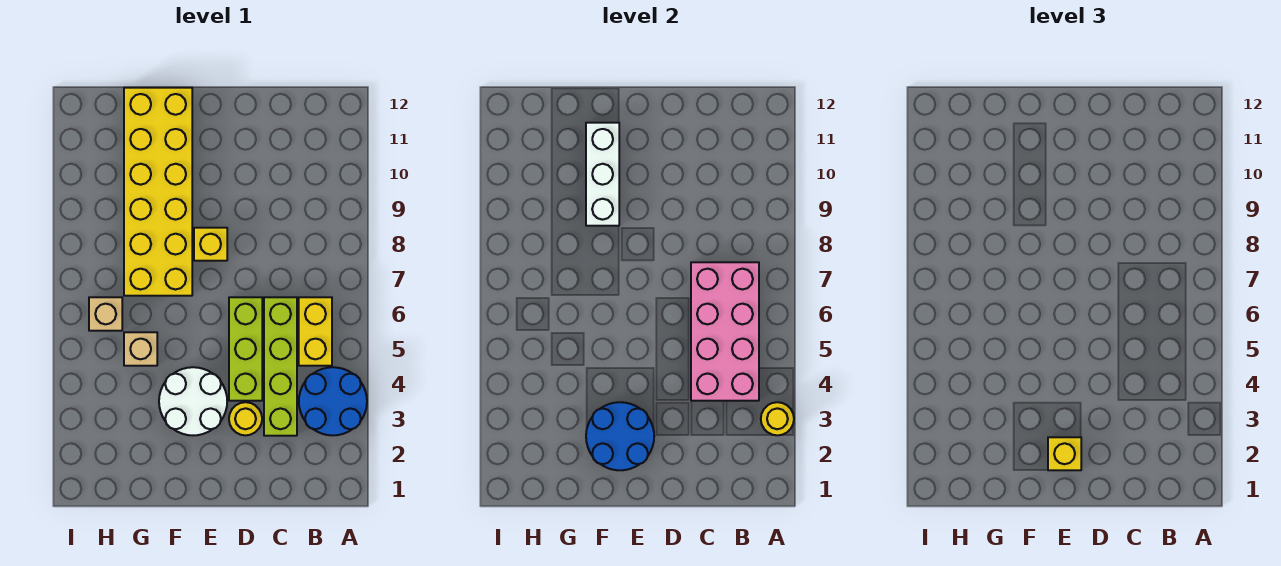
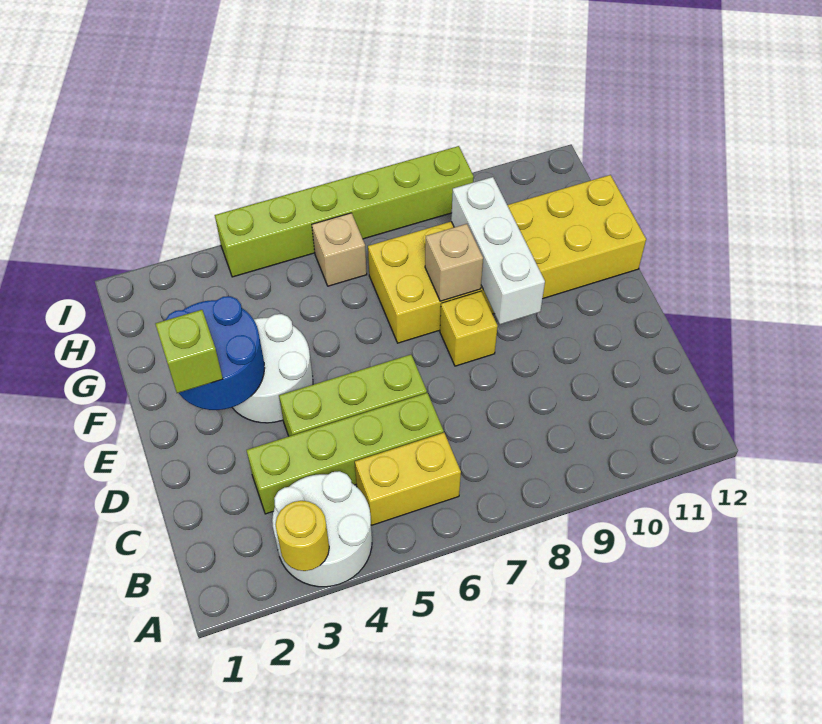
blue round brick A3:B4 level 1 -> white round brick A3:B4 level 1
pink brick B4:C7 level 2 -> none
yellow round brick D3 level 1 -> none
yellow brick E2 level 3 -> lime brick E2 level 3
white brick F9:F11 level 2 -> white brick E9:G9 level 2
tan brick G5 level 1 -> tan brick F8 level 2
none -> lime brick I4:I9 level 1

